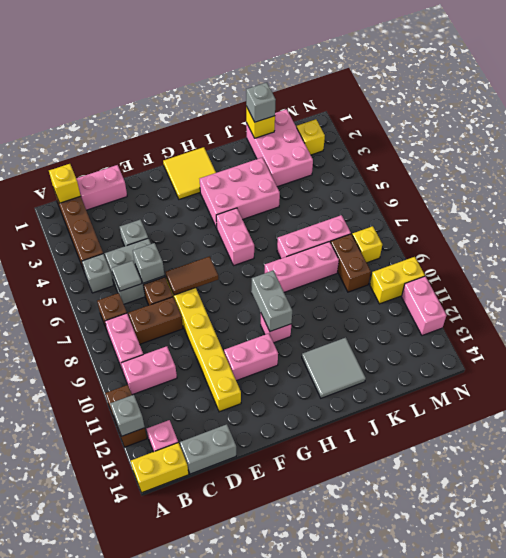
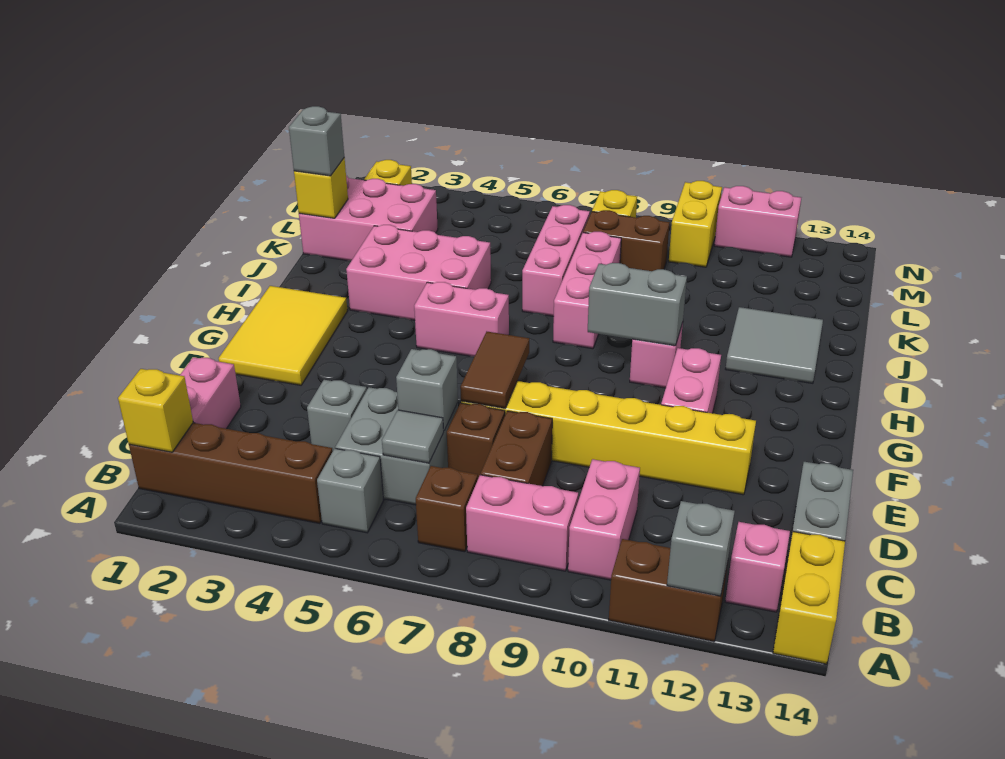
yellow tile G1:H2 level 1 -> yellow tile F1:H2 level 1
pink brick H3:J4 level 1 -> pink brick I3:J5 level 1

